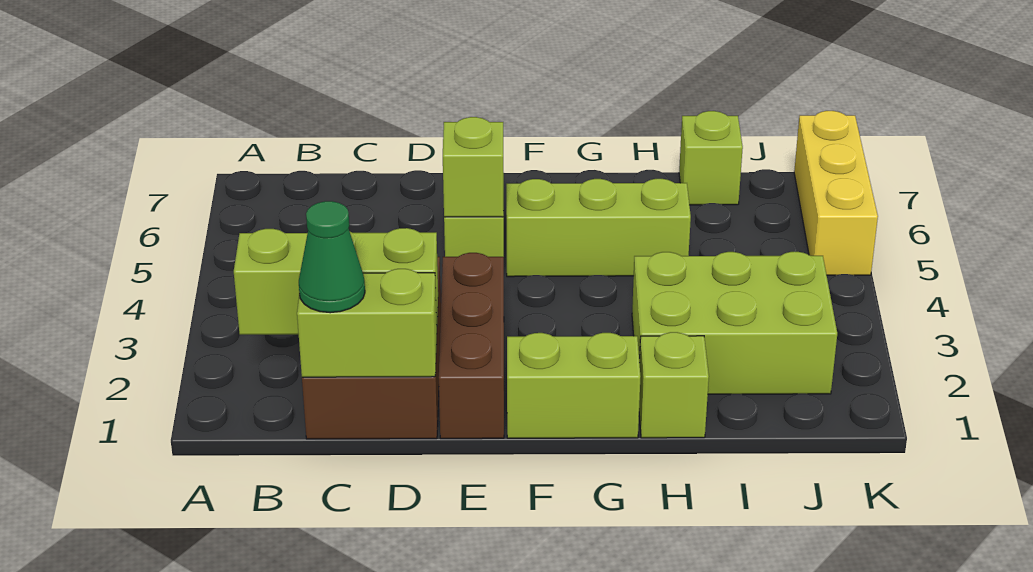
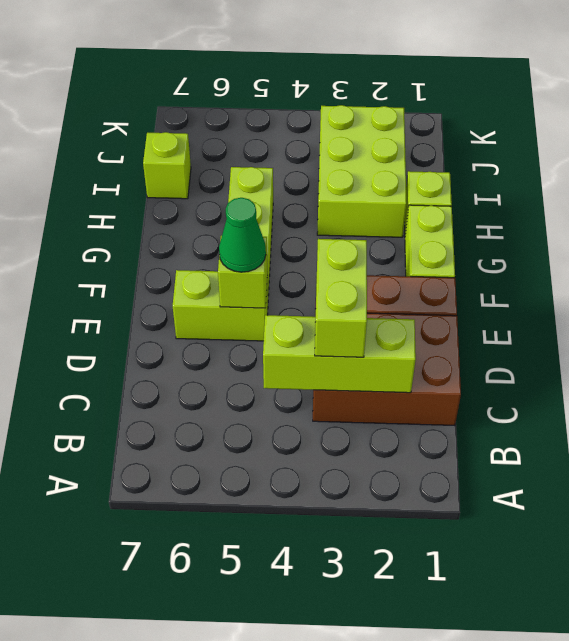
lime brick B2:D2 level 2 -> lime brick C2:C4 level 2
lime brick C1:D1 level 2 -> lime brick C3:D3 level 3
green cone C1 level 3 -> green cone E5 level 3
yellow brick K5:K7 level 1 -> none

